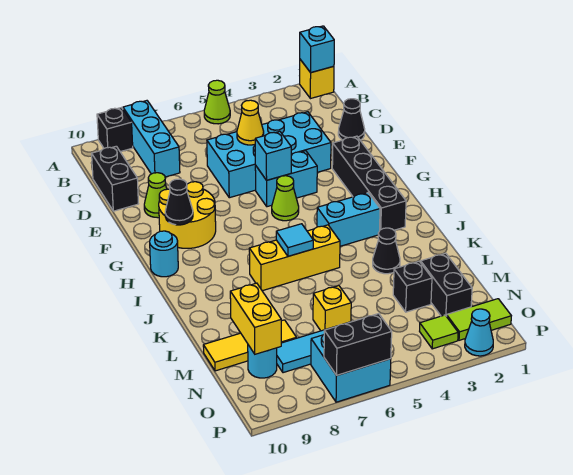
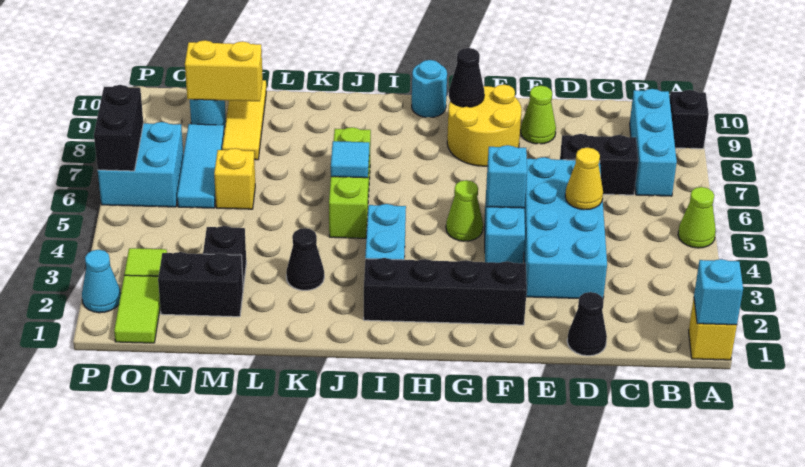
cyan brick A8:C8 level 1 -> cyan brick B7:B9 level 1
black brick C10:D10 level 1 -> black brick C7:D7 level 1
yellow brick J5:J7 level 1 -> lime brick J5:J7 level 1

